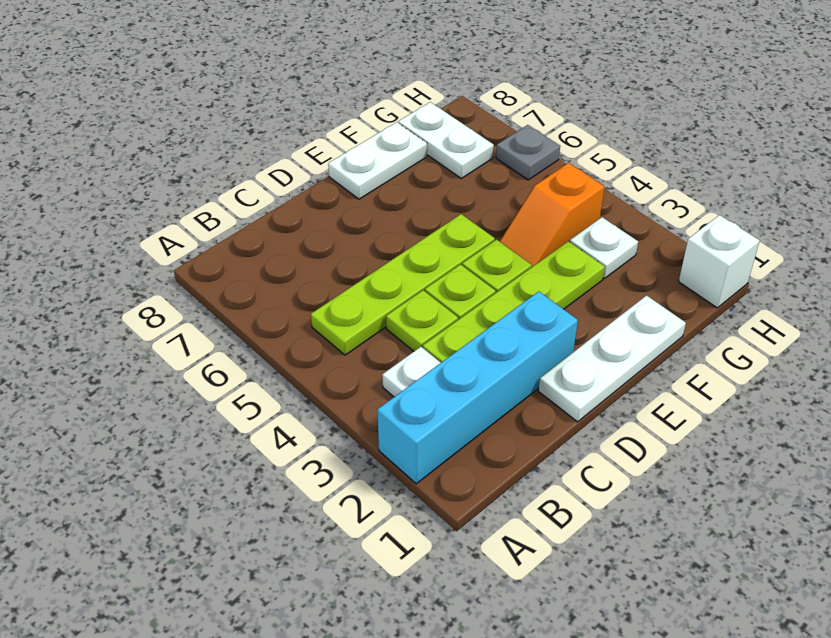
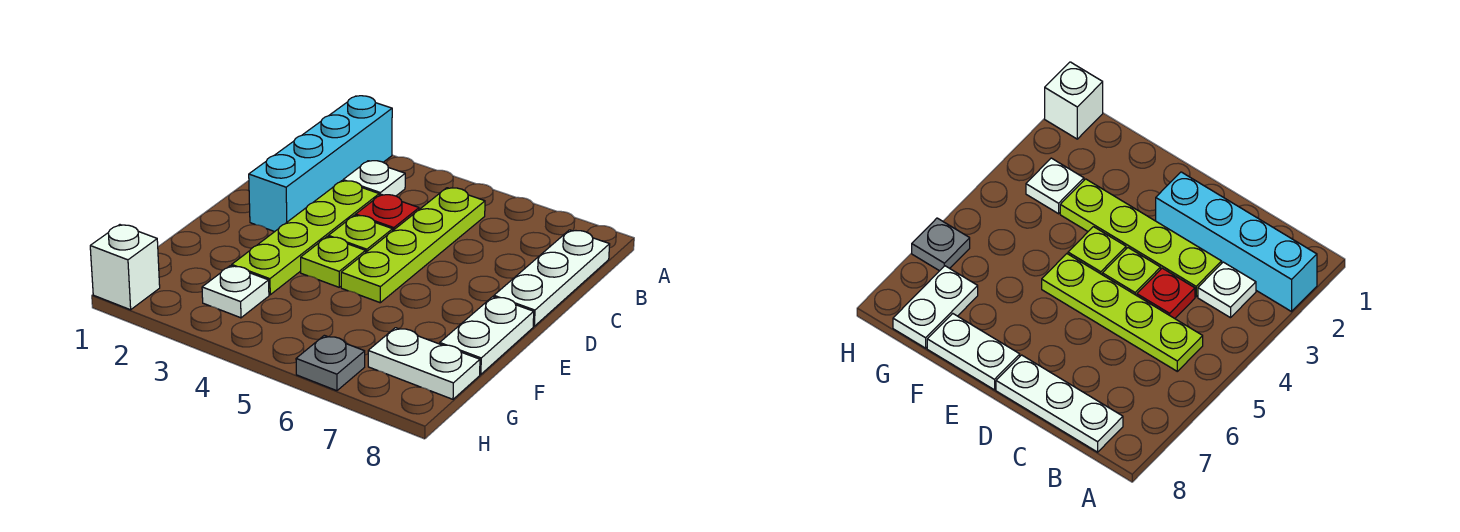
lime plate C4 level 1 -> red plate C4 level 1
white plate D1:F1 level 1 -> white plate B8:D8 level 1
orange slope F4:G4 level 1 top G -> none

